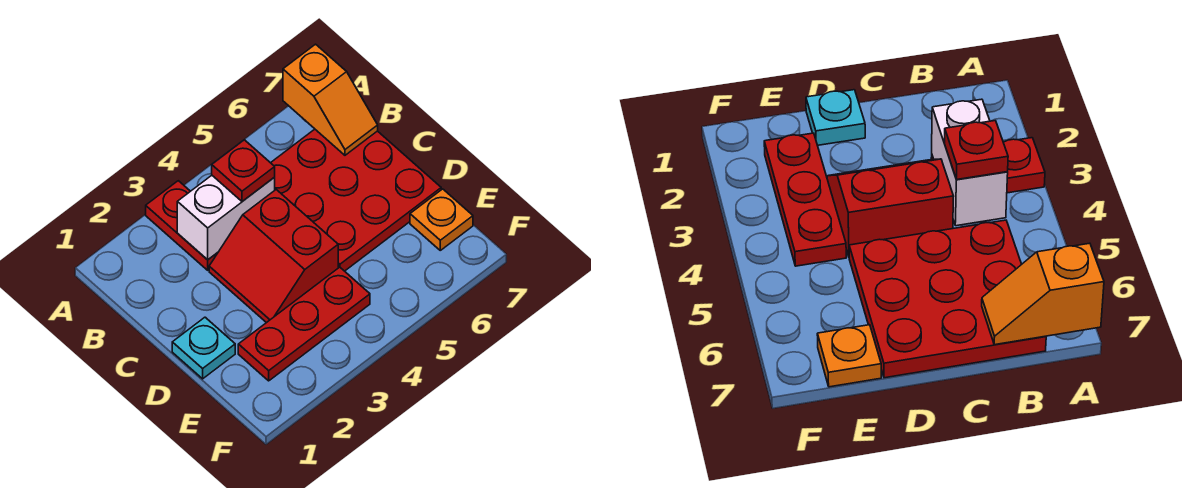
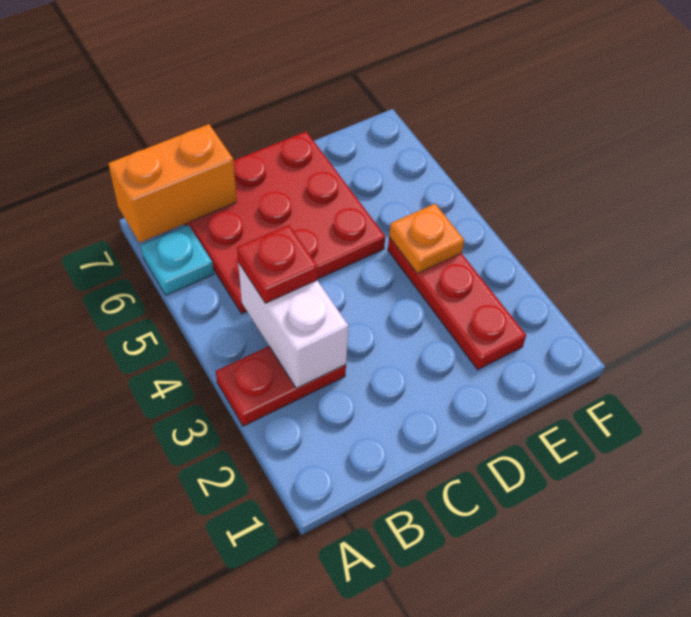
orange slope A7:B7 level 2 top A -> orange brick A7:B7 level 2
red slope C3:D4 level 1 top 4 -> none
cyan plate D1 level 1 -> cyan plate A6 level 1
orange plate E7 level 1 -> orange plate E4 level 2

